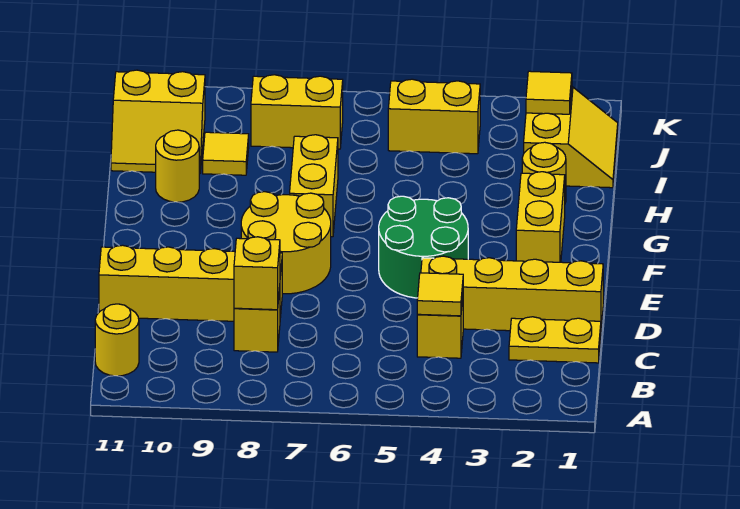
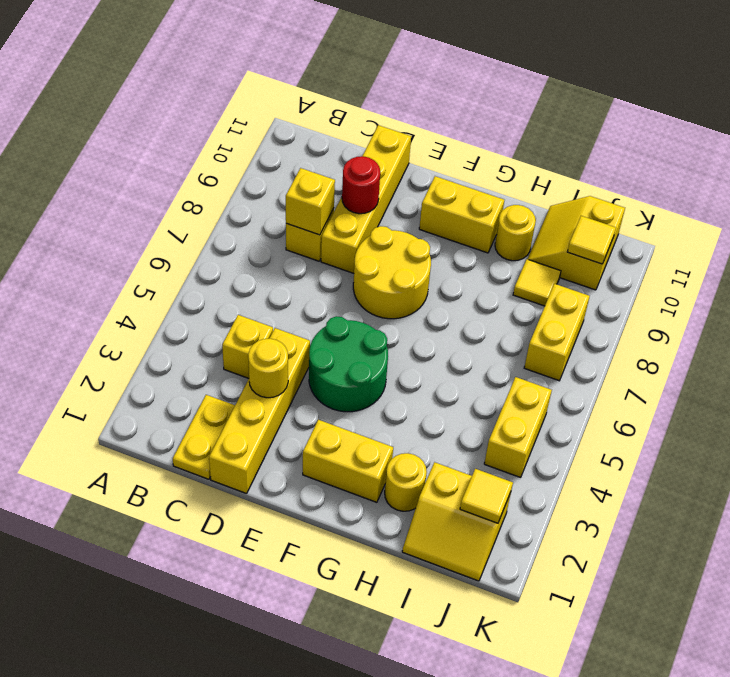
yellow round brick B11 level 1 -> yellow round brick D3 level 2
yellow tile C4 level 2 -> yellow tile J10 level 2
none -> red round brick D9 level 2
yellow brick G7:H7 level 1 -> yellow brick F10:G10 level 1

